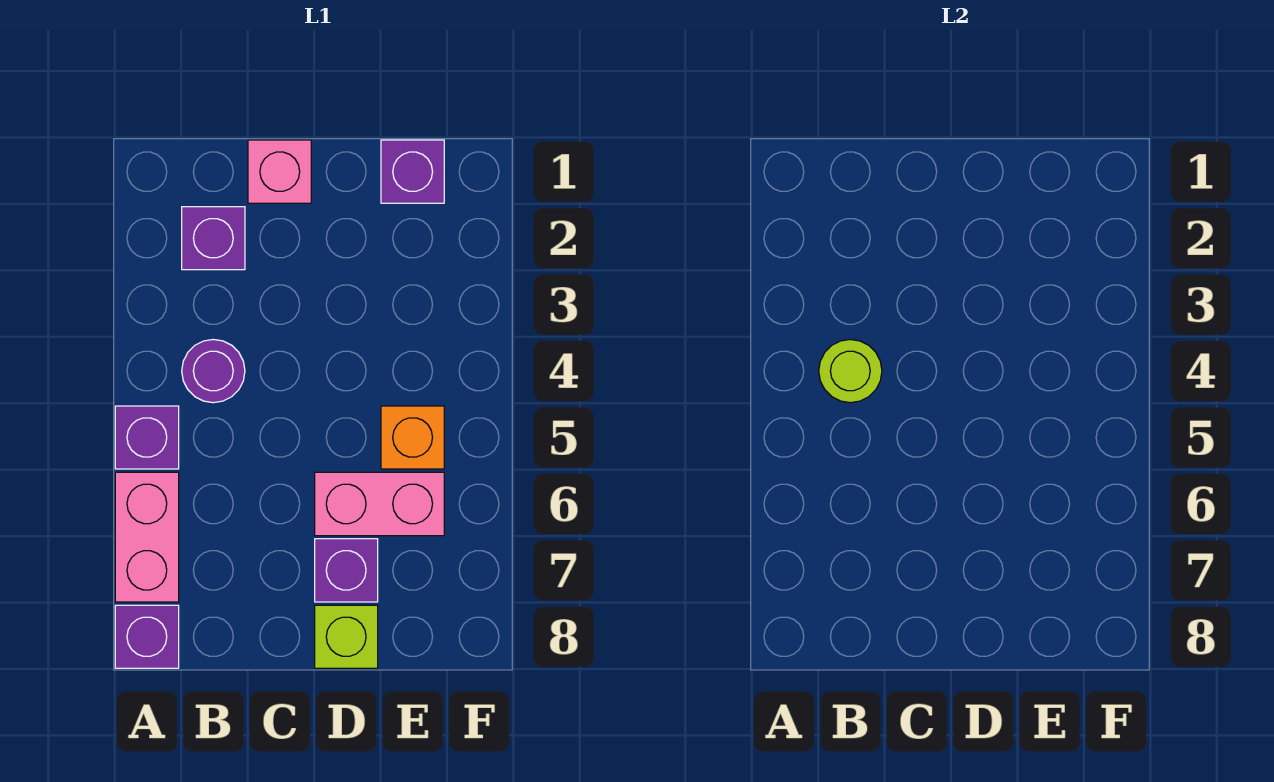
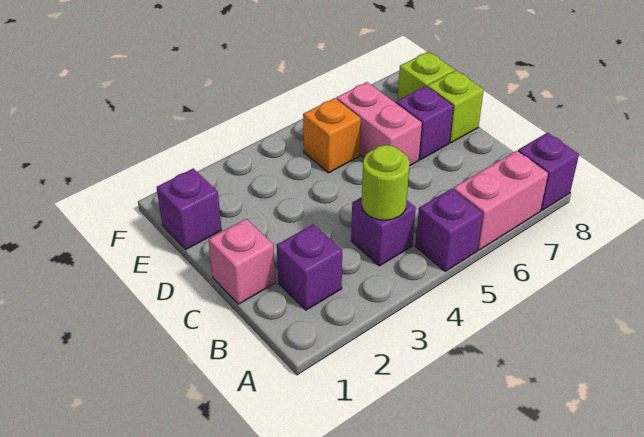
purple round brick B4 level 1 -> purple brick B4 level 1
none -> lime brick E8 level 1

